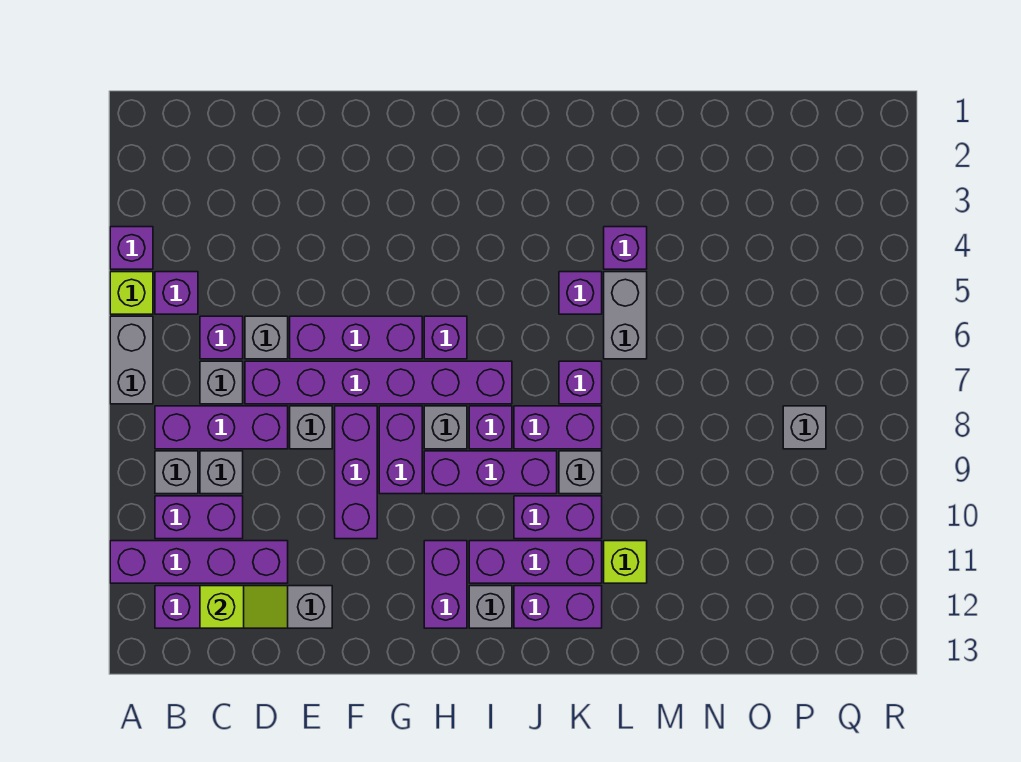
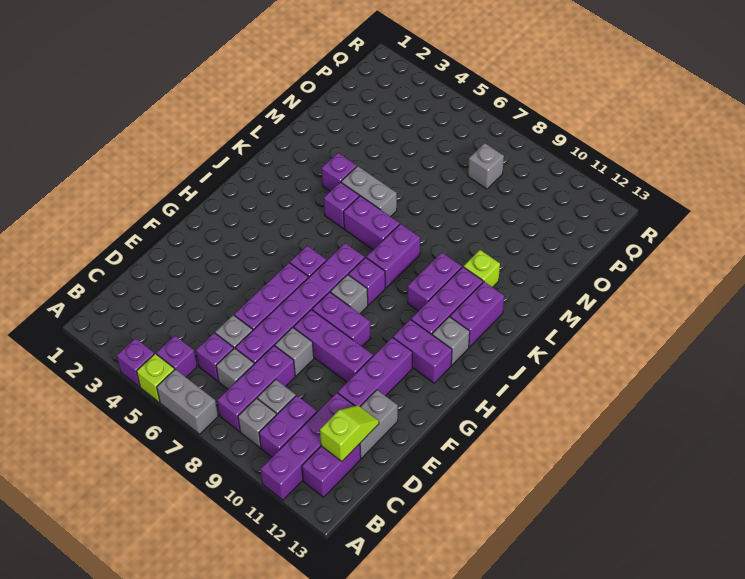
purple brick H9:J9 level 1 -> purple brick E11:G11 level 1
purple brick K7 level 1 -> purple brick K6:K7 level 1
grey brick K9 level 1 -> none

